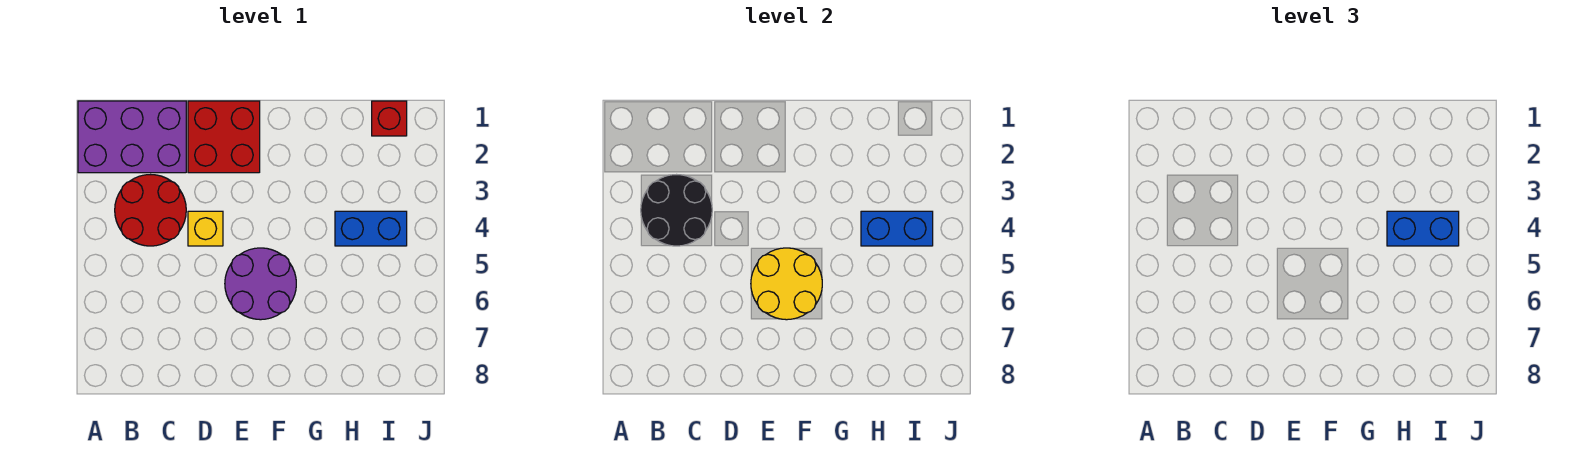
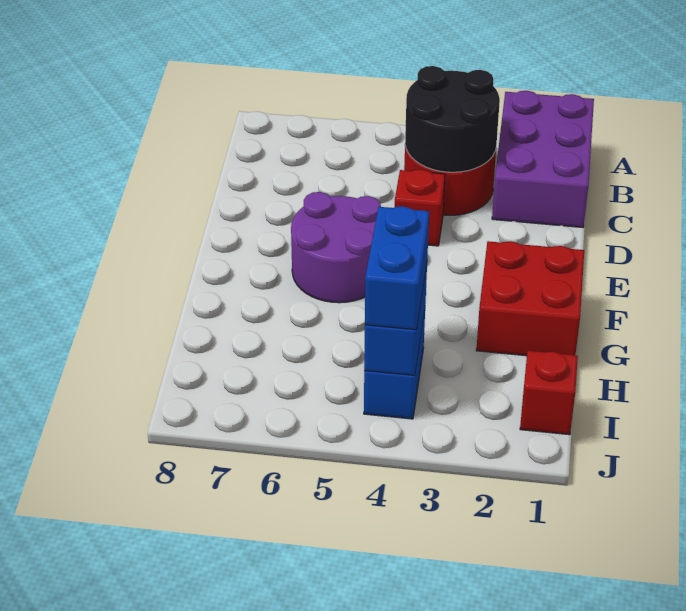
red brick D1:E2 level 1 -> red brick F1:G2 level 1
yellow brick D4 level 1 -> red brick D4 level 1
yellow round brick E5:F6 level 2 -> none

